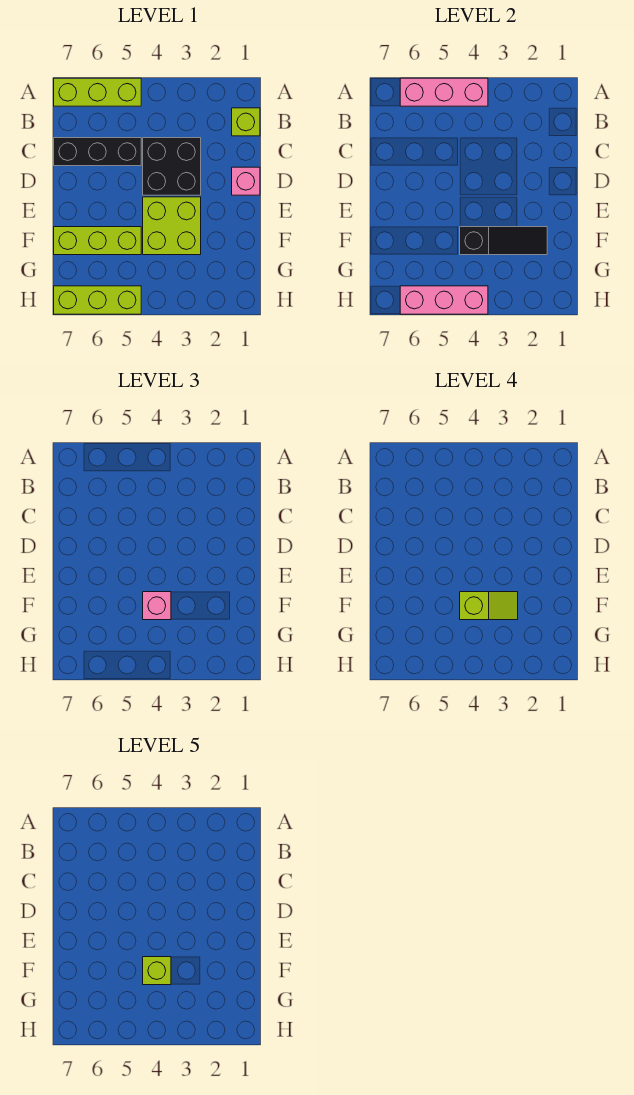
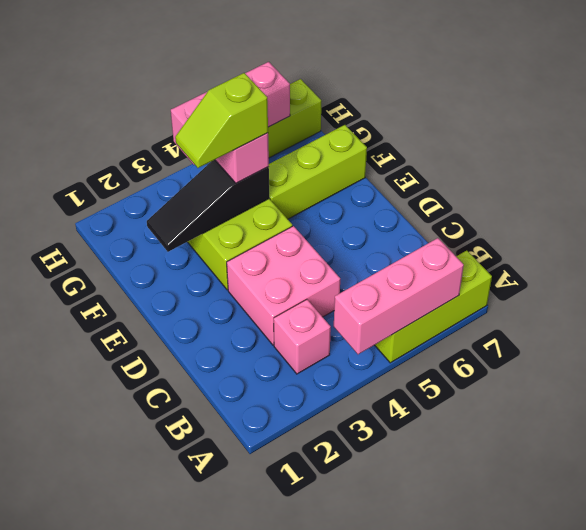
lime brick B1 level 1 -> none
black brick C3:D4 level 1 -> pink brick C3:D4 level 1
black brick C5:C7 level 1 -> none
pink brick D1 level 1 -> pink brick B3 level 1
lime brick F4 level 5 -> none

